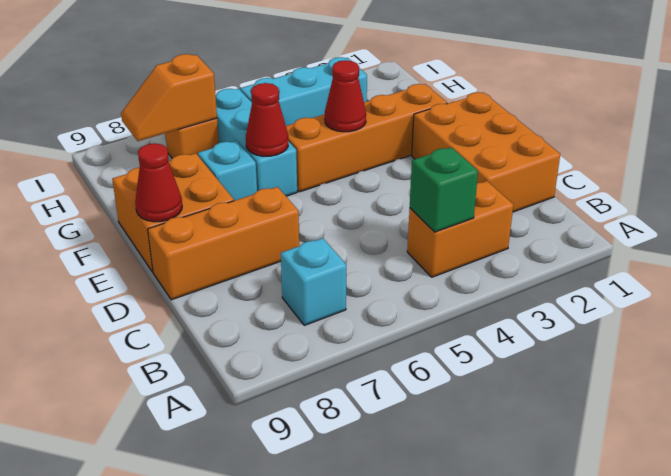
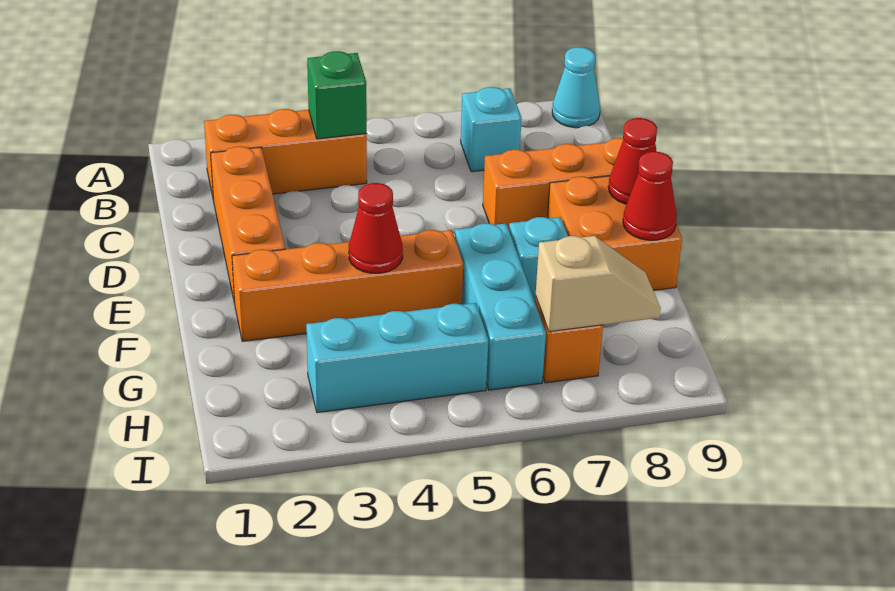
none -> cyan cone A9 level 1
orange brick B3:B4 level 1 -> orange brick B2:B4 level 1
orange brick C1:E2 level 1 -> orange brick C2:E2 level 1
red cone F6 level 2 -> red cone F9 level 2
orange slope H7:H8 level 2 top 7 -> tan slope H7:H8 level 2 top 7

